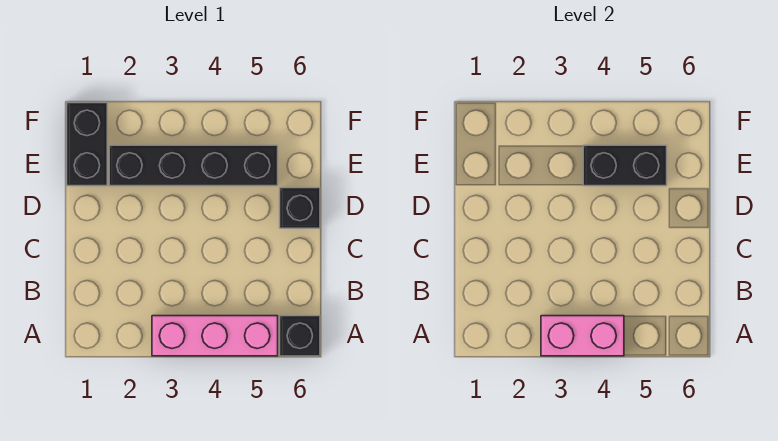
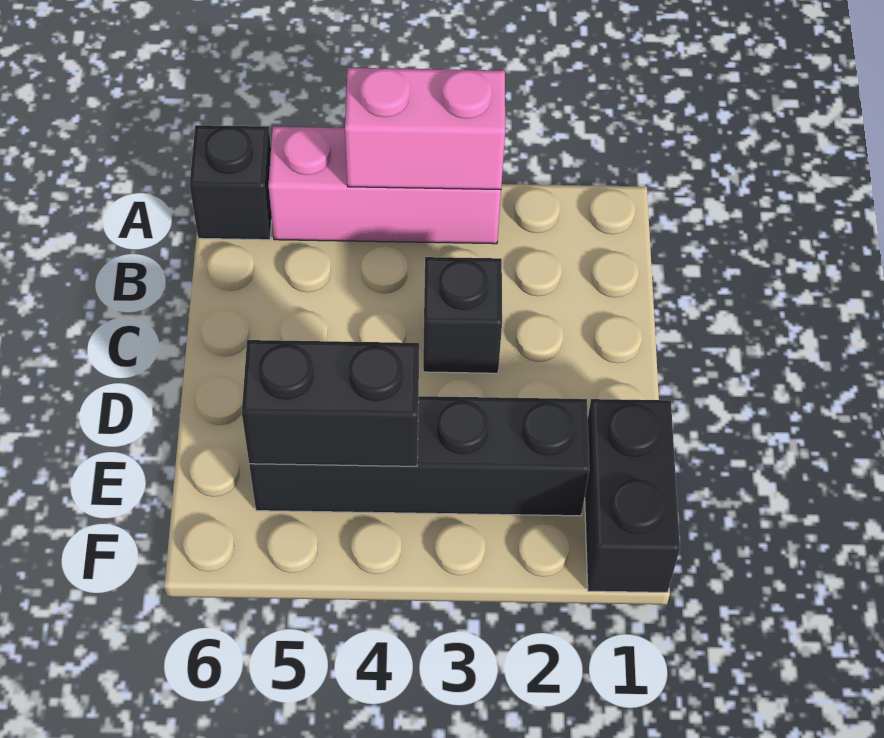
black brick D6 level 1 -> black brick C3 level 1

